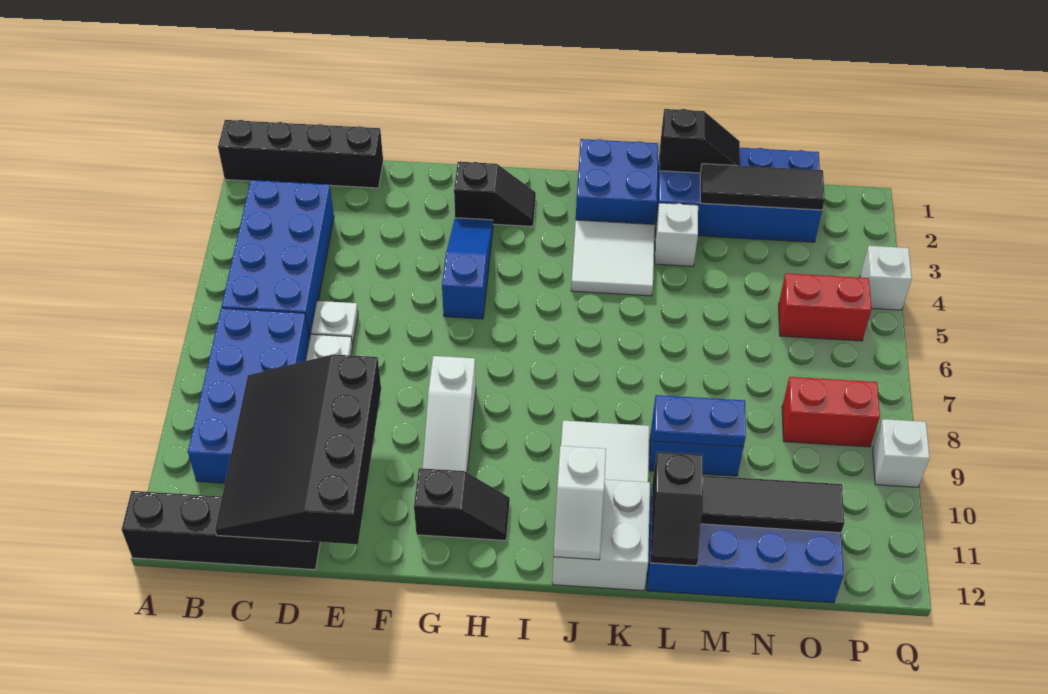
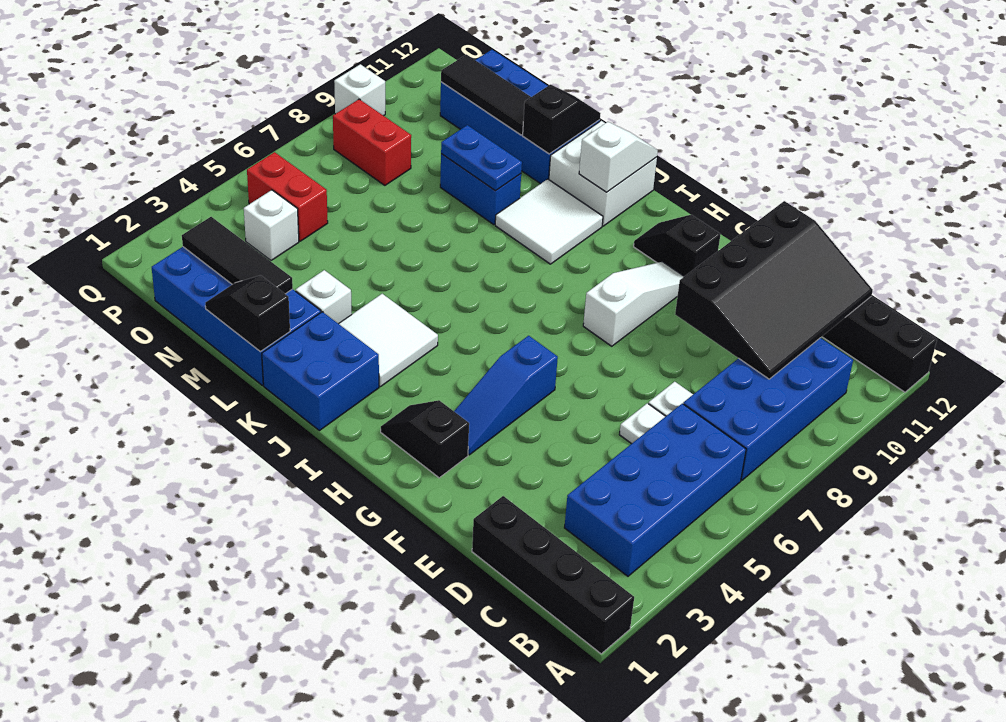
white brick Q4 level 1 -> white brick O4 level 1

